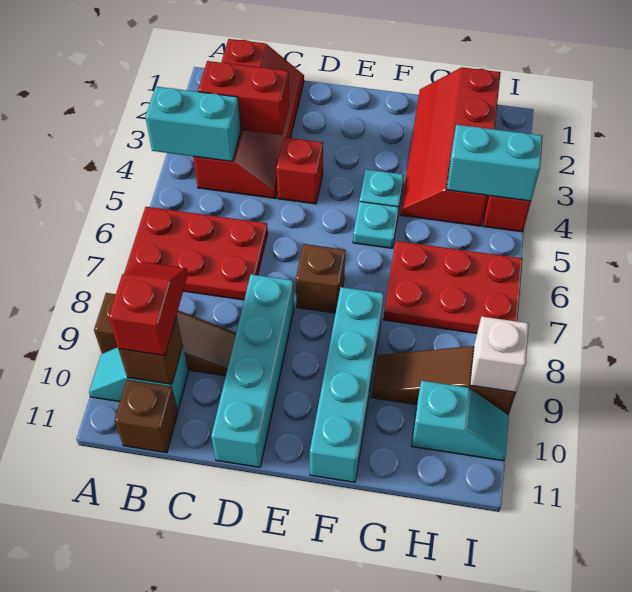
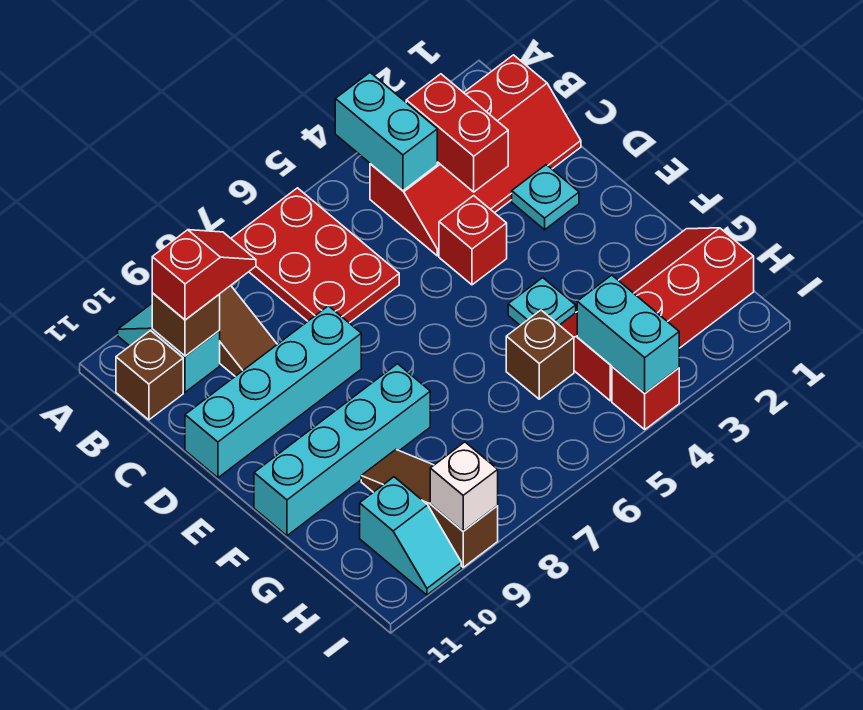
brown brick E7 level 1 -> brown brick G5 level 1
cyan plate F5 level 1 -> cyan plate D2 level 1
red plate G6:I7 level 1 -> none

